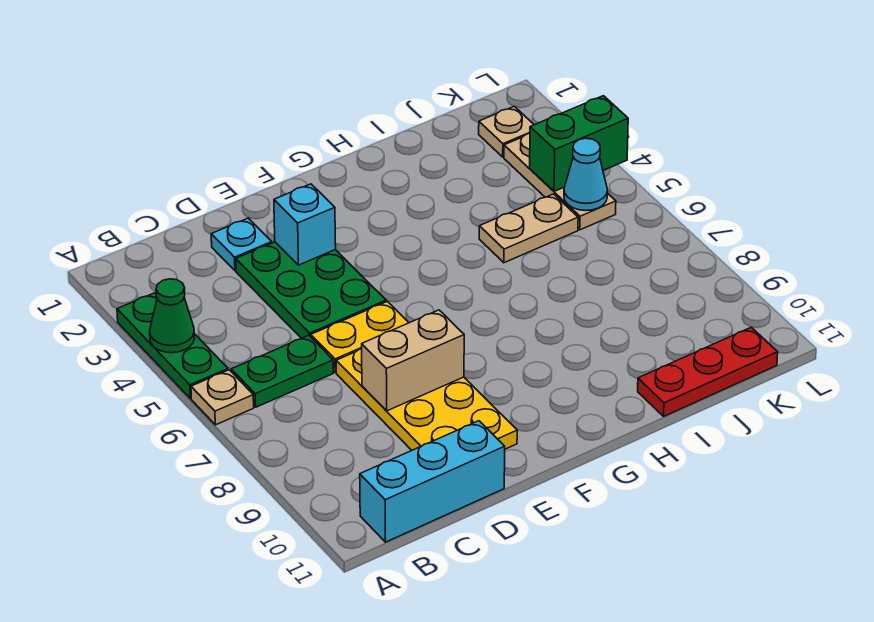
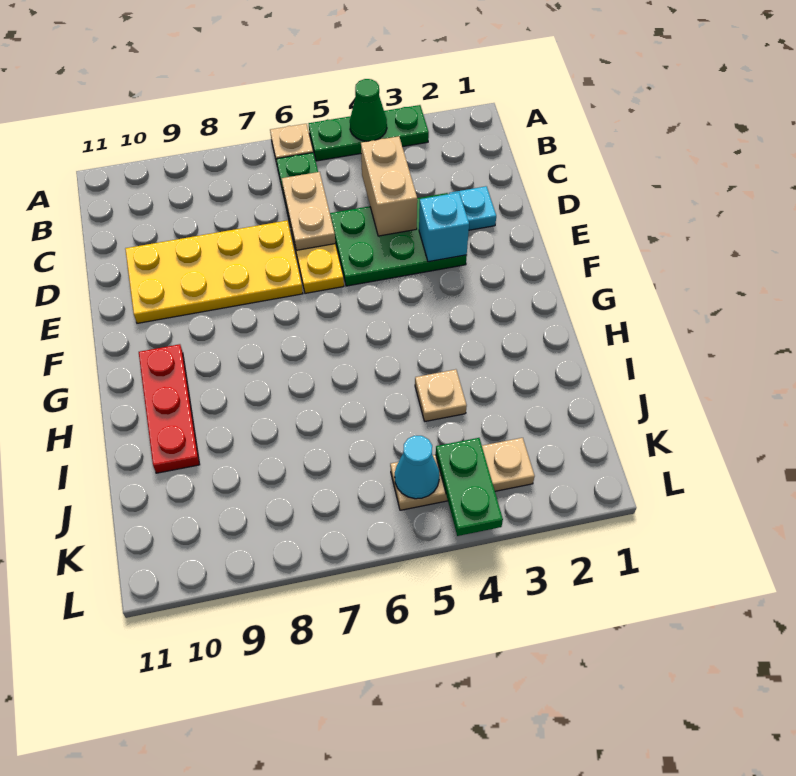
cyan brick B11:D11 level 1 -> none
tan brick D8:E8 level 2 -> tan brick C4:D4 level 2
tan plate I5:J5 level 1 -> tan plate C6:D6 level 2
red plate I11:K11 level 1 -> red plate G10:I10 level 1
tan plate K2 level 1 -> tan plate I4 level 1
green brick K4:L4 level 2 -> green plate K4:L4 level 2

